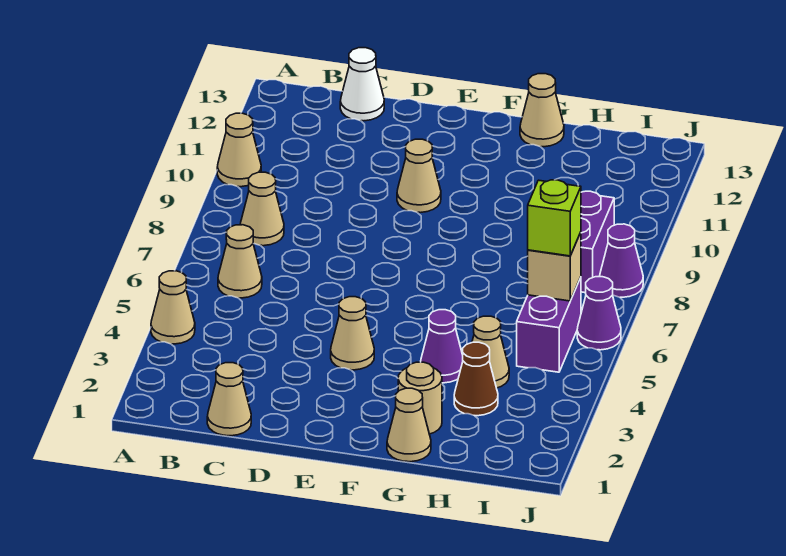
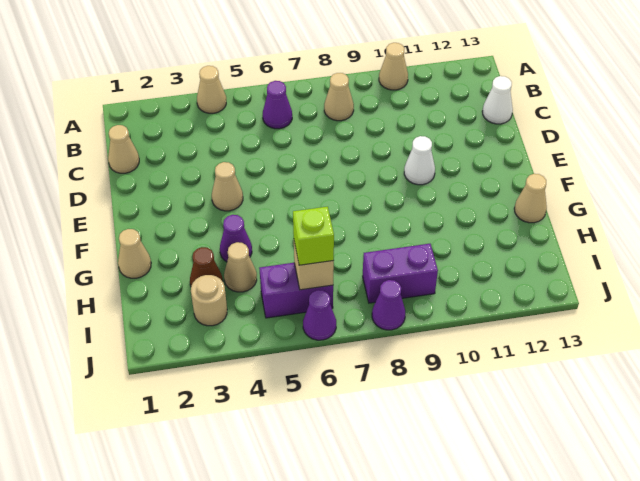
tan cone B6 level 1 -> purple cone B6 level 1
tan cone E10 level 1 -> white cone E10 level 1
tan round brick G2 level 1 -> tan round brick I3 level 1

